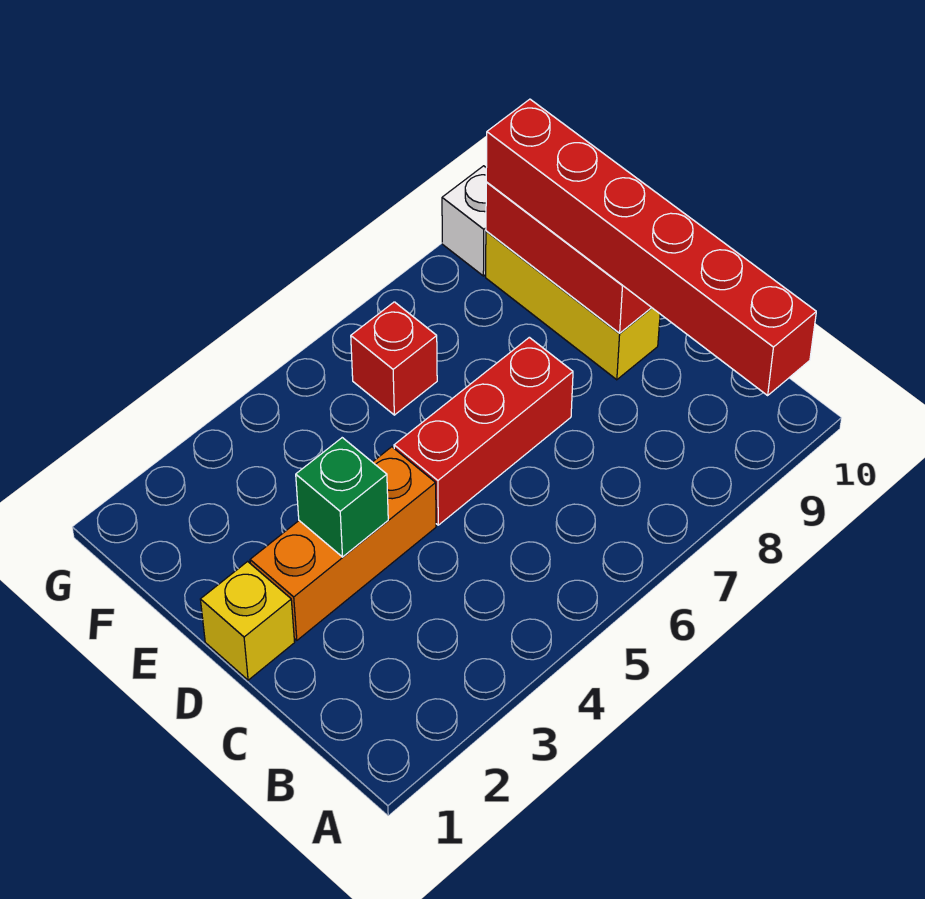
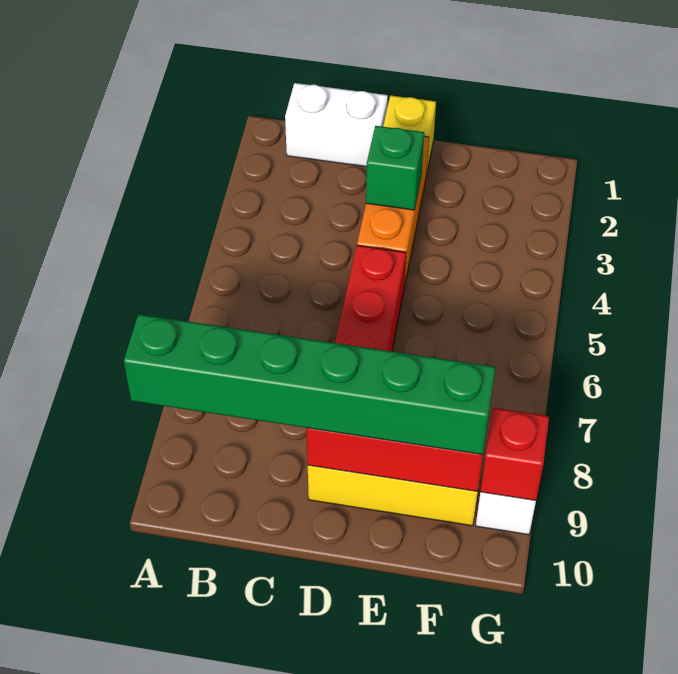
red brick A9:F9 level 3 -> green brick A9:F9 level 3
none -> white brick B1:C1 level 1
red brick F6 level 1 -> red brick G9 level 2

